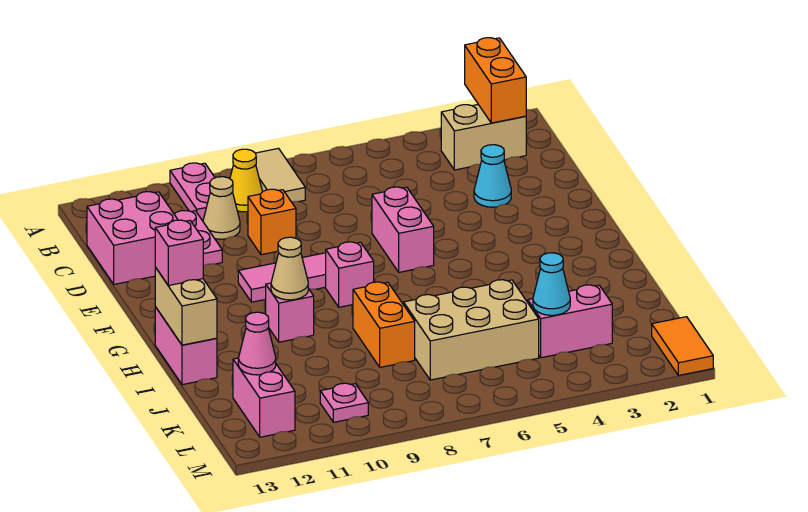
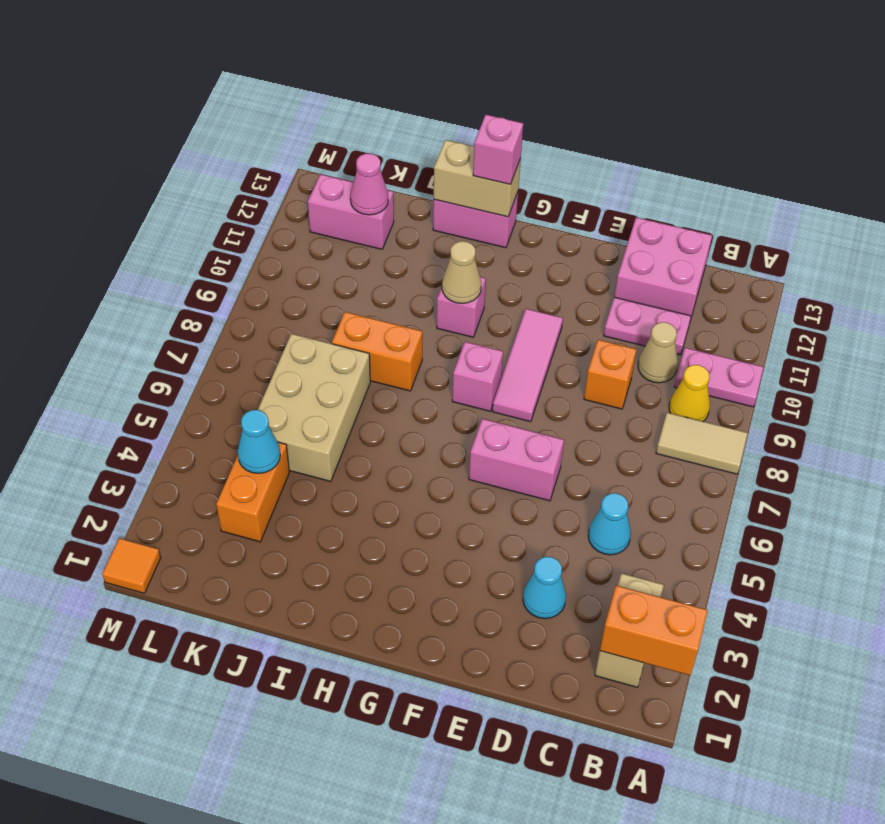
none -> cyan cone C5 level 1
pink brick K3:K4 level 1 -> orange brick K3:K4 level 1
orange tile L1:M1 level 1 -> orange tile M1 level 1
pink plate L10 level 1 -> none

